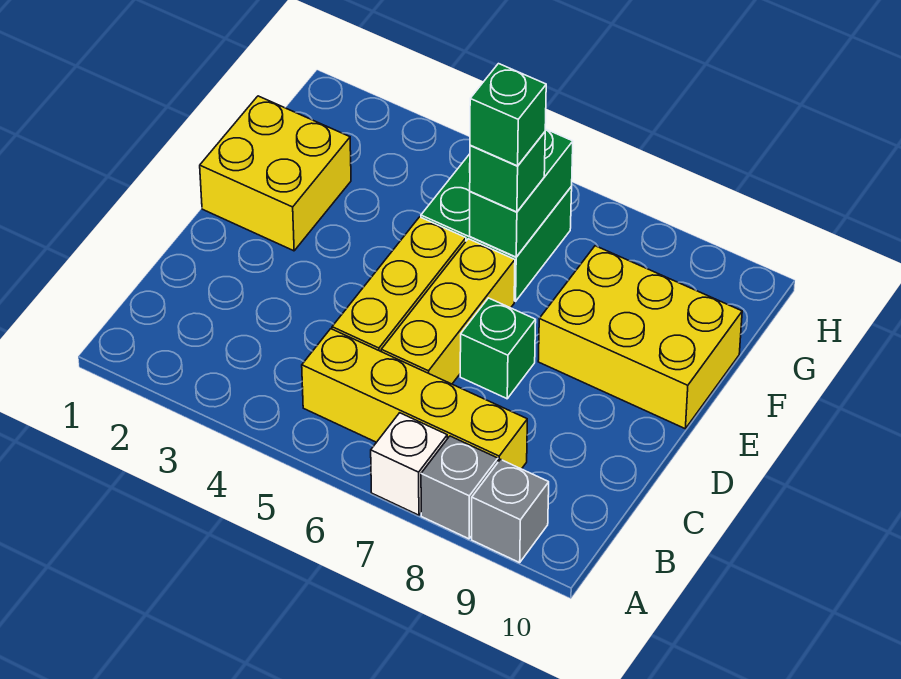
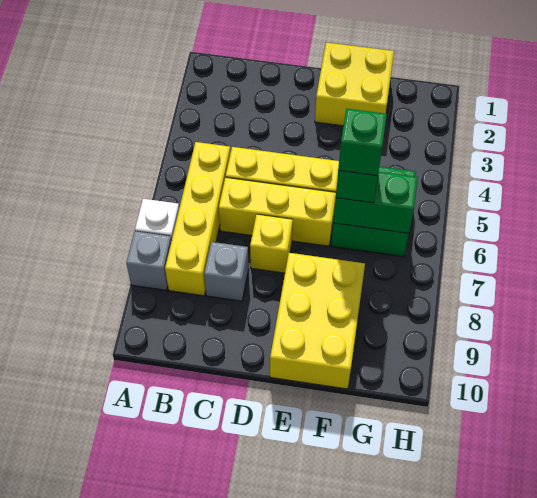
grey brick A9 level 1 -> grey brick C8 level 1
green brick D7 level 1 -> yellow brick D7 level 1

